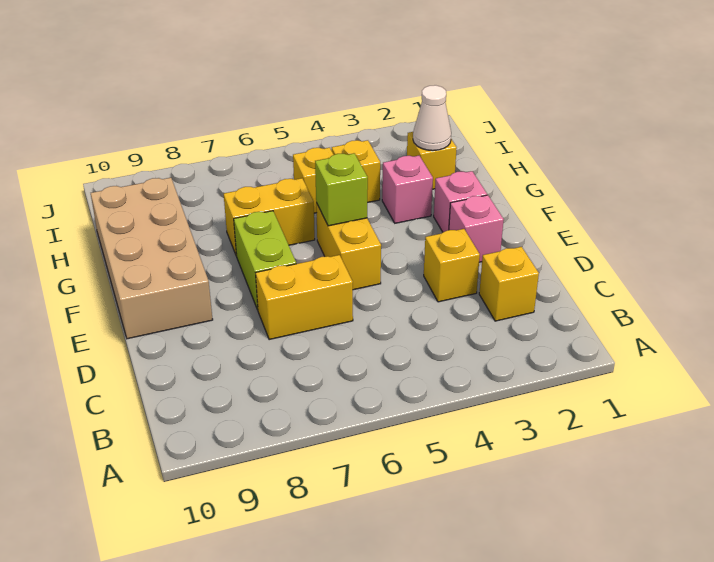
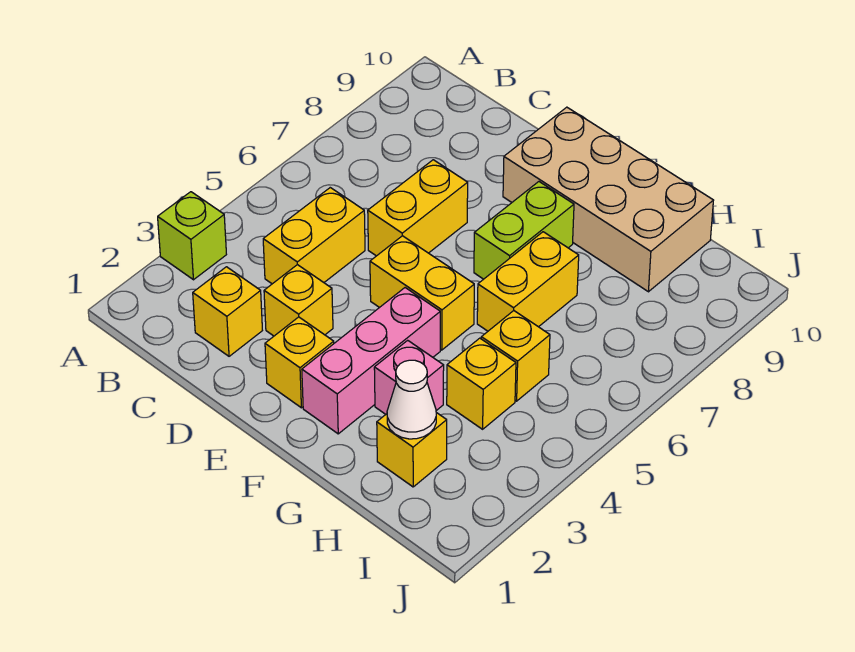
none -> yellow brick C4:C5 level 1
pink brick E2 level 1 -> yellow brick E2 level 1
lime brick E7:F7 level 1 -> lime brick F7:F8 level 1
pink brick F2 level 1 -> pink brick F2:F4 level 1
lime brick F5 level 2 -> lime brick A3 level 1

